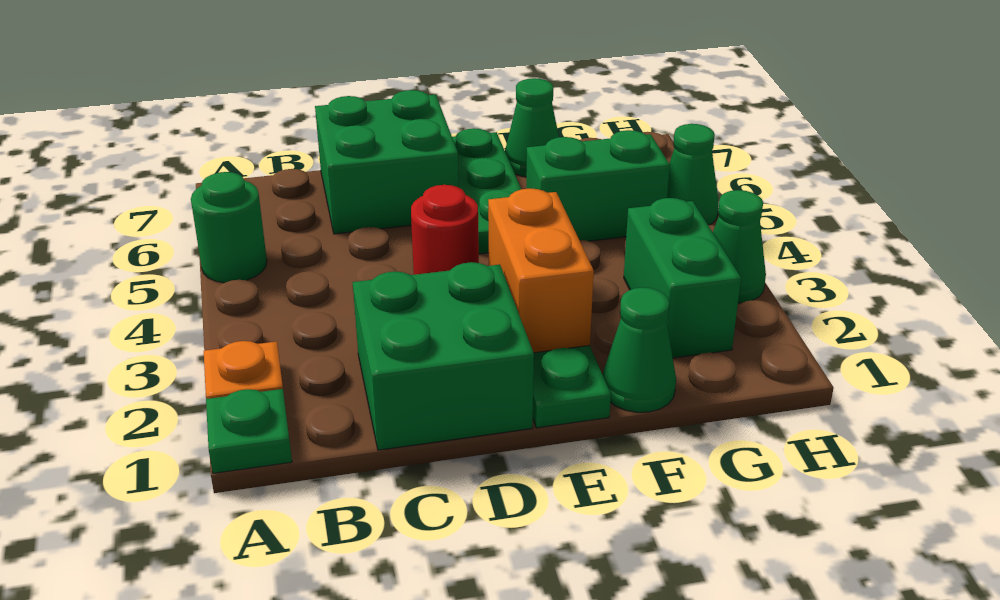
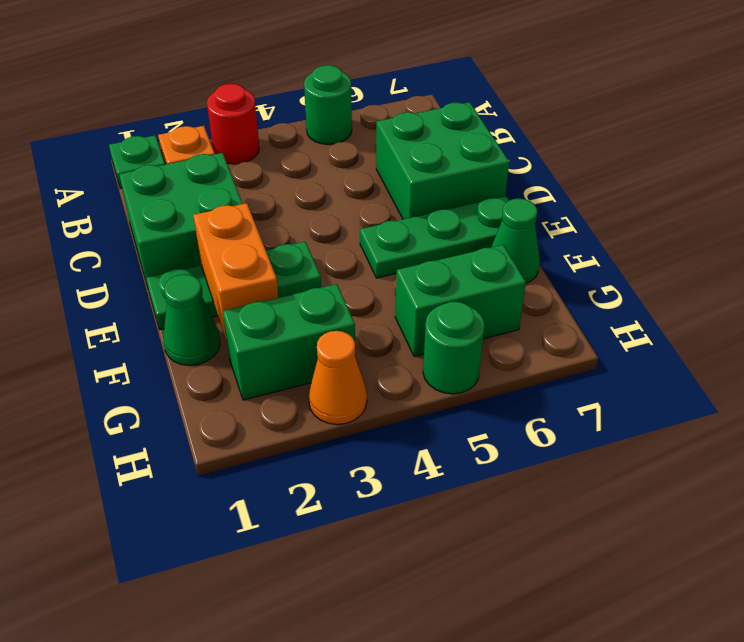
red round brick D4 level 1 -> red round brick A3 level 1
orange brick E2:E3 level 2 -> orange brick E2:F2 level 2
green brick F5:G5 level 1 -> green brick G5:G6 level 1
green cone H3 level 1 -> orange cone H3 level 1
green cone H5 level 1 -> green round brick H5 level 1

